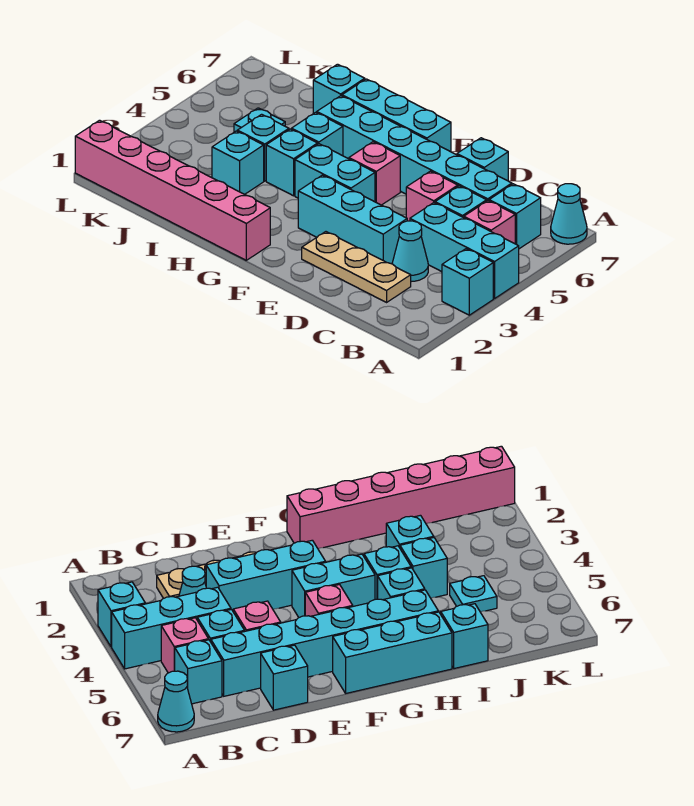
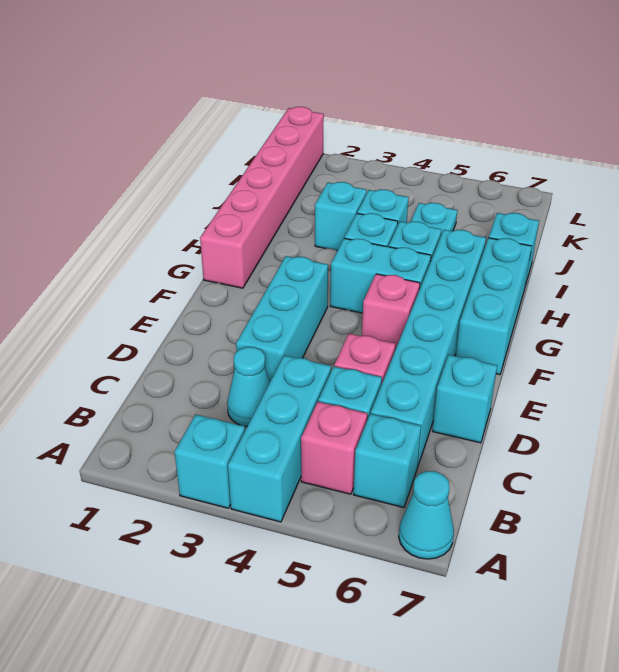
tan plate C2:E2 level 1 -> none
cyan brick F4:G4 level 1 -> cyan brick G4:G5 level 1

